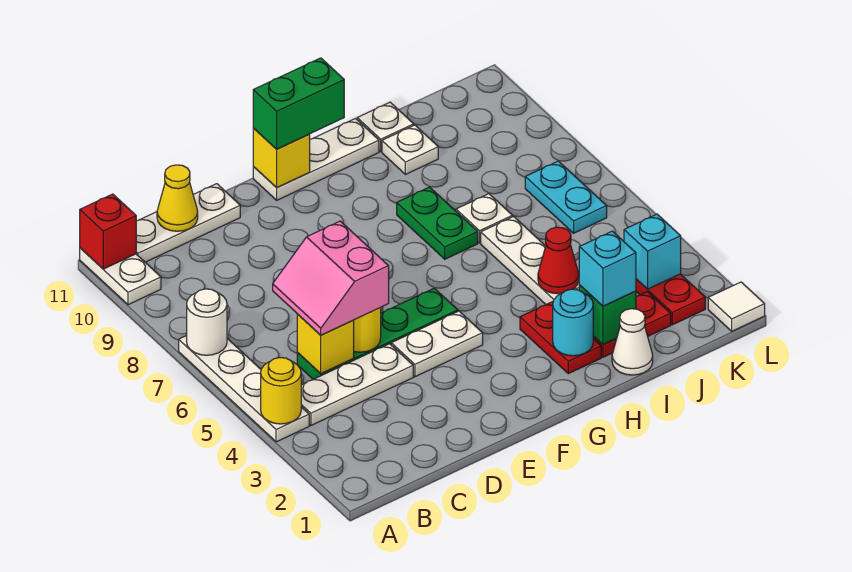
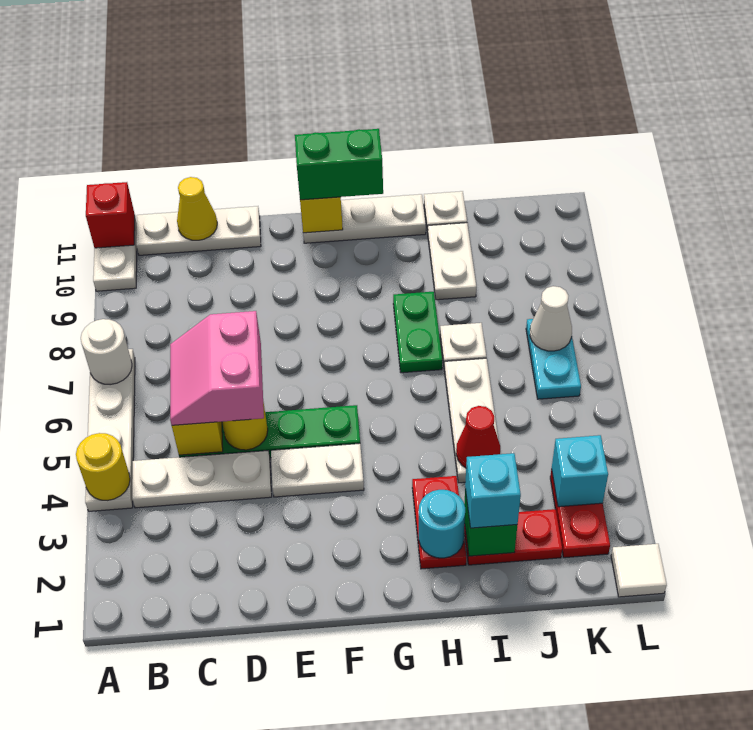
white cone I1 level 1 -> white cone K7 level 2
white plate I10 level 1 -> white plate I9:I10 level 1

